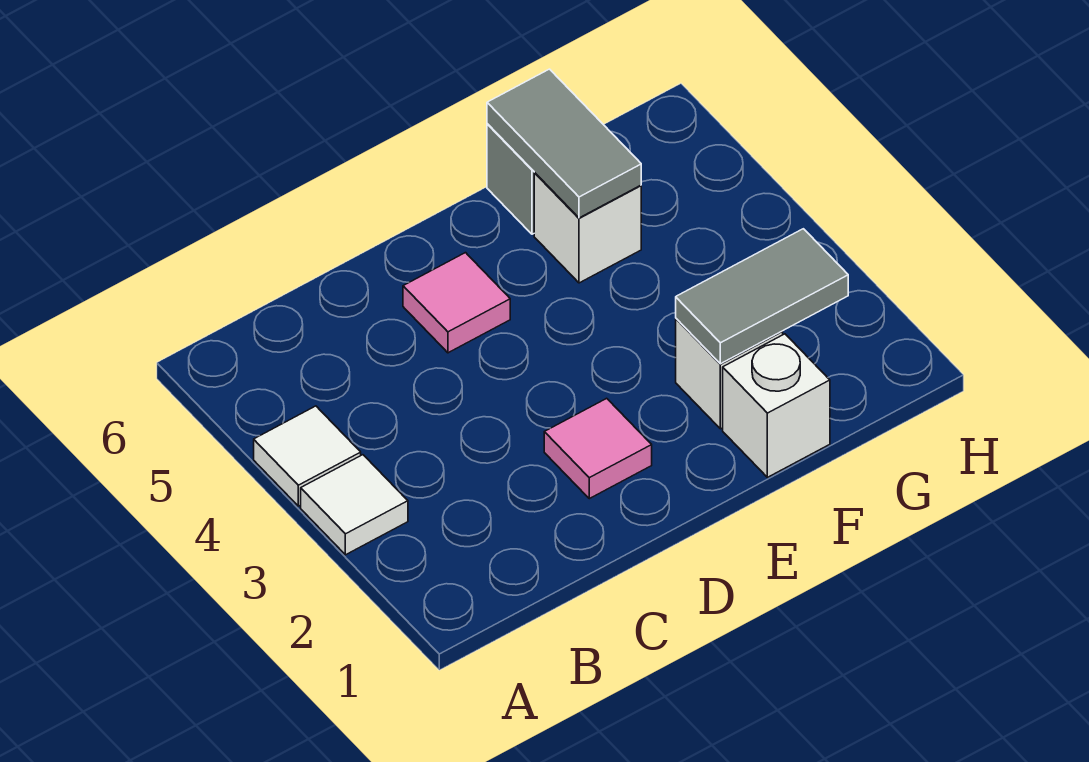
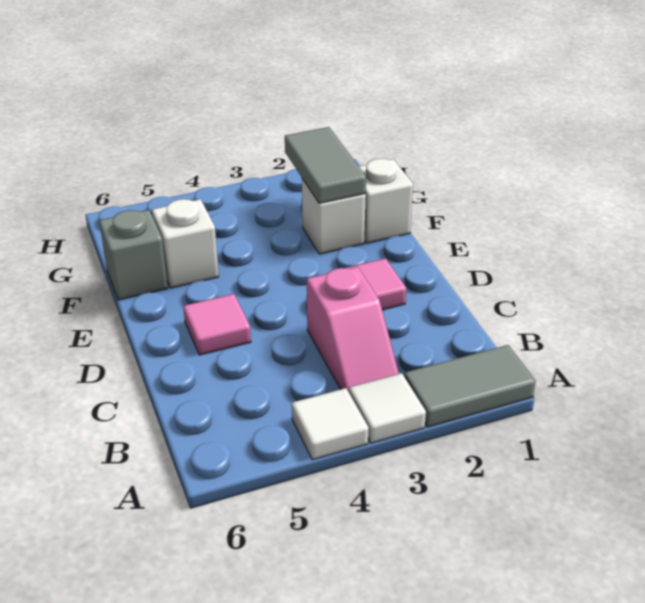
none -> pink slope B3:C3 level 1 top C
grey tile F5:F6 level 2 -> grey tile A1:A2 level 1

